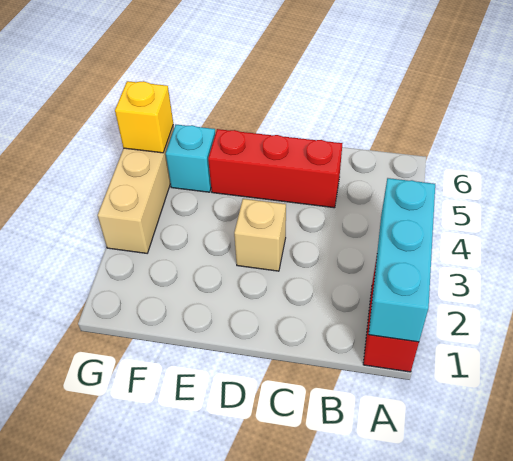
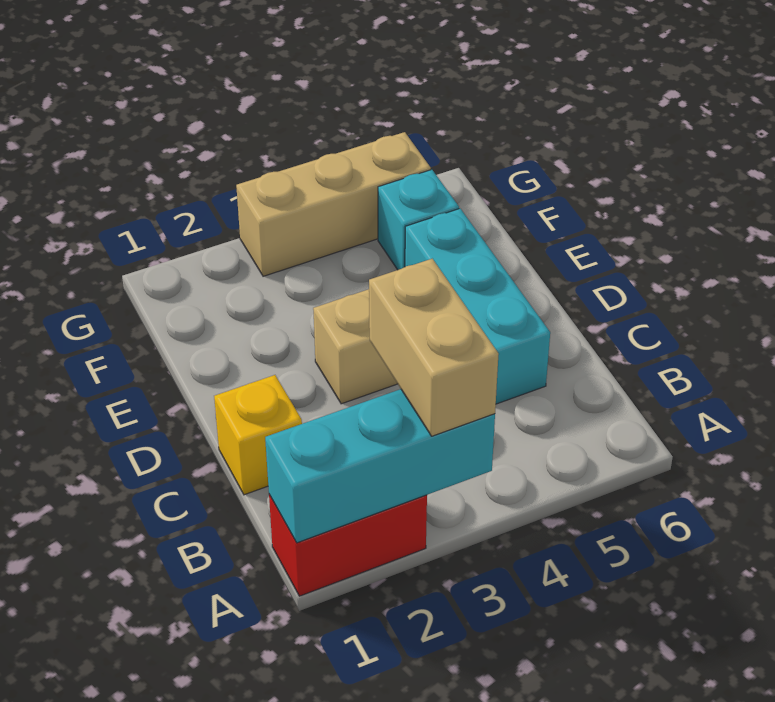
none -> tan brick A3:B3 level 3
red brick C5:E5 level 1 -> cyan brick C5:E5 level 1
yellow brick G5 level 2 -> yellow brick C1 level 1

